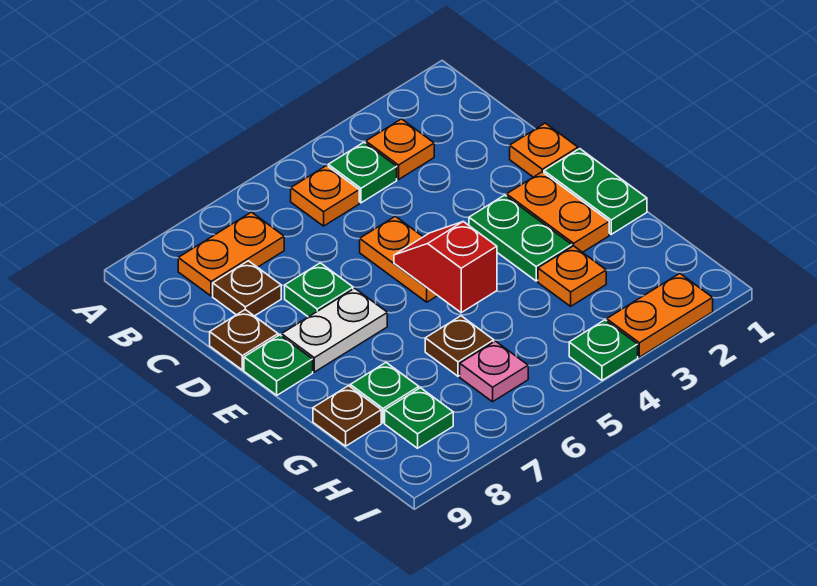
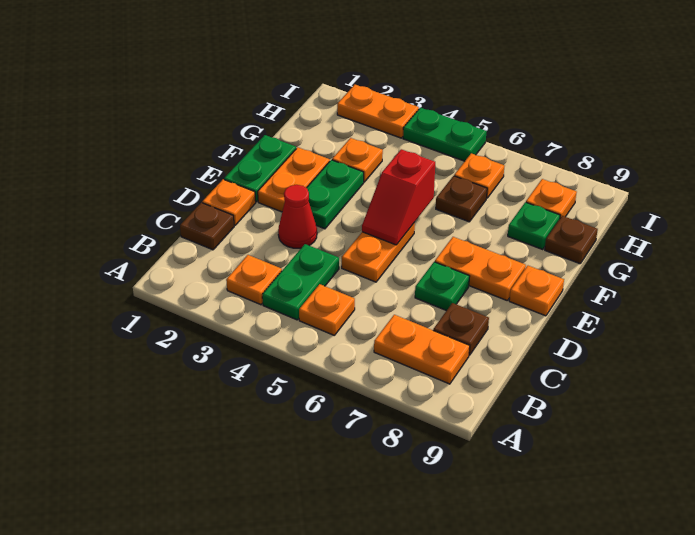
green plate B4 level 1 -> green plate B4:C4 level 1
none -> red cone D3 level 1
brown plate D9 level 1 -> brown plate C1 level 1
white plate E7:E8 level 1 -> orange plate E7:E8 level 1
green plate E9 level 1 -> orange plate E9 level 1
pink plate H6 level 1 -> orange plate H6 level 1
green plate H8 level 1 -> orange plate H8 level 1
green plate I4 level 1 -> green plate I4:I5 level 1

